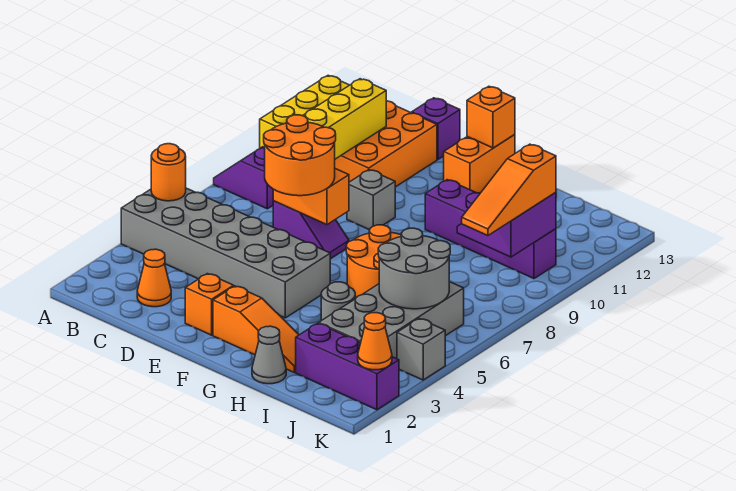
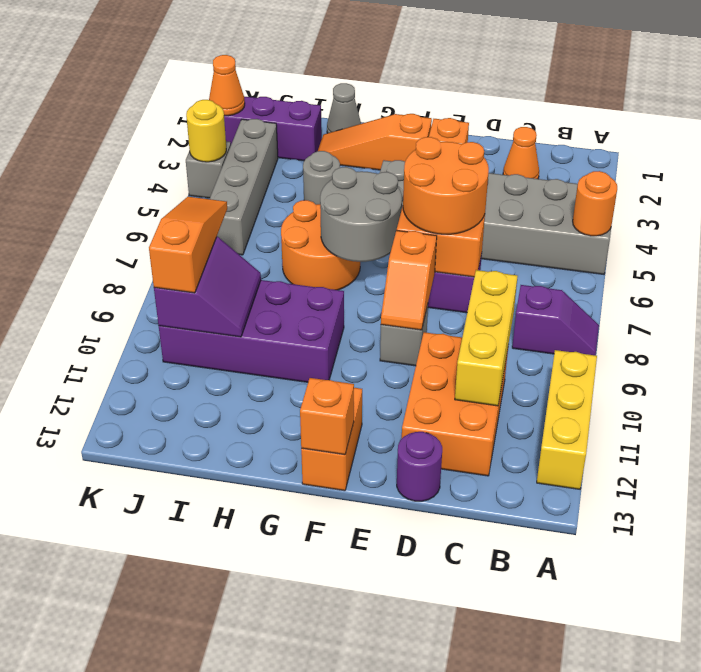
purple brick D13 level 1 -> purple round brick D13 level 1
none -> orange slope E8:E9 level 2 top 8
purple brick G10:J10 level 1 -> purple brick G9:J10 level 1
grey brick I3:J6 level 1 -> grey brick J3:J6 level 1
grey round brick I5:J6 level 2 -> grey round brick F6:G7 level 2
none -> yellow round brick K4 level 2

